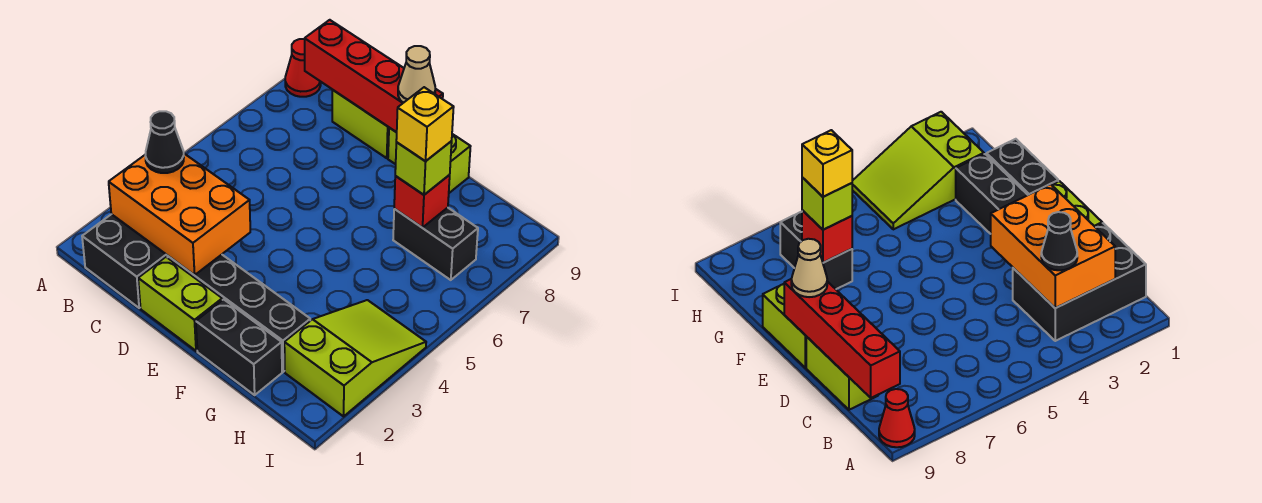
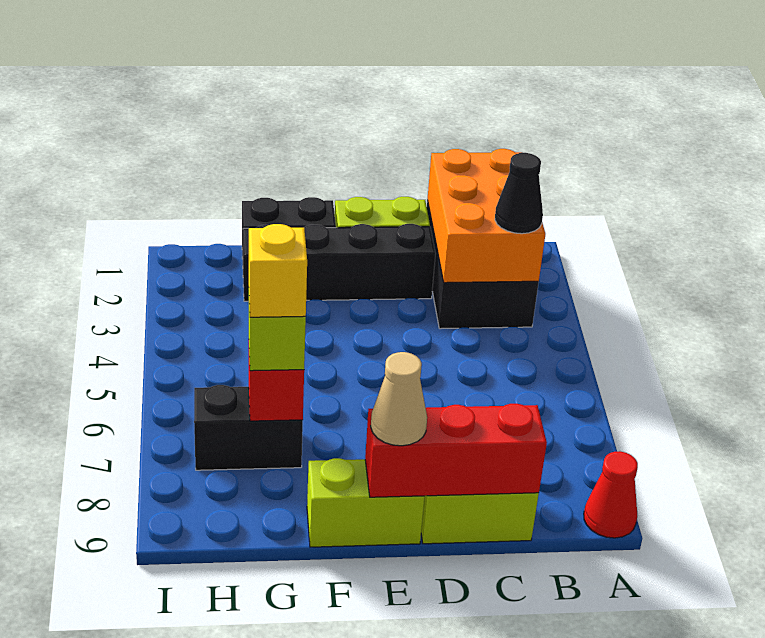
orange brick B2:D3 level 2 -> orange brick B1:C3 level 2
red brick B9:E9 level 2 -> red brick C9:E9 level 2
lime slope H2:I4 level 1 top 2 -> none

